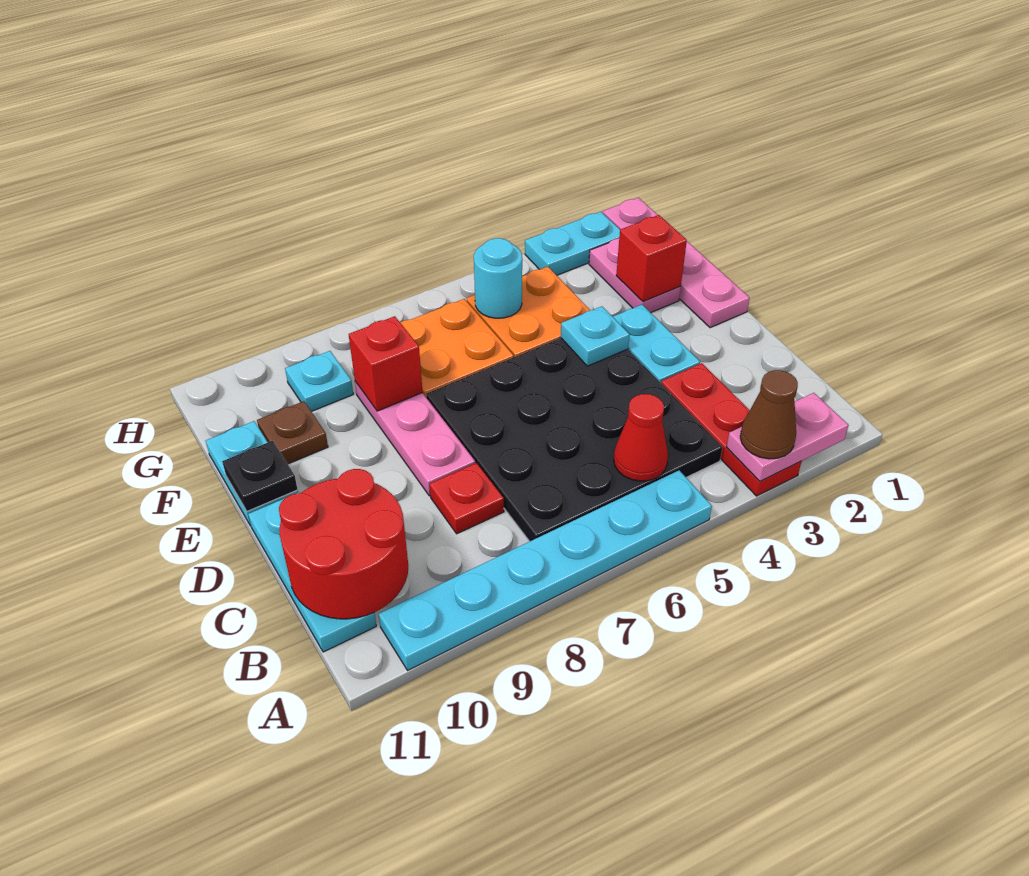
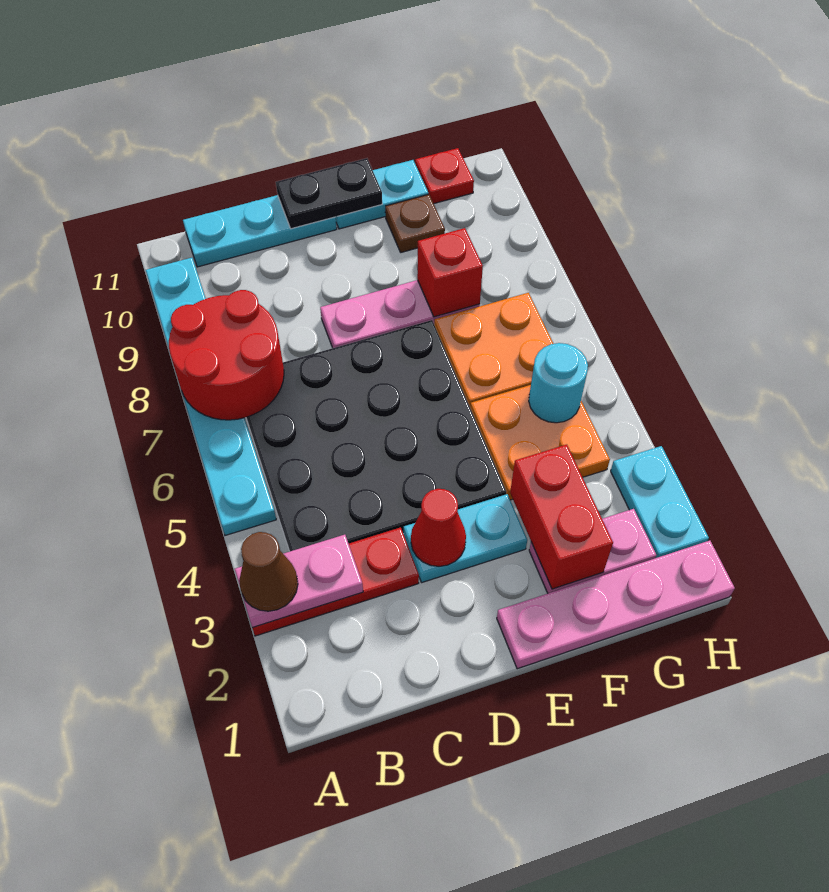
pink plate A2:A3 level 2 -> pink plate A3:B3 level 2
red cone B5 level 2 -> red cone D3 level 2
red round brick B10:C11 level 2 -> red round brick A7:B8 level 2
red plate C8 level 1 -> red plate G11 level 1
cyan plate E4 level 2 -> none
black plate E11 level 2 -> black plate D11:E11 level 2
red brick F2 level 2 -> red brick F2:F3 level 2
cyan plate G9 level 1 -> none

